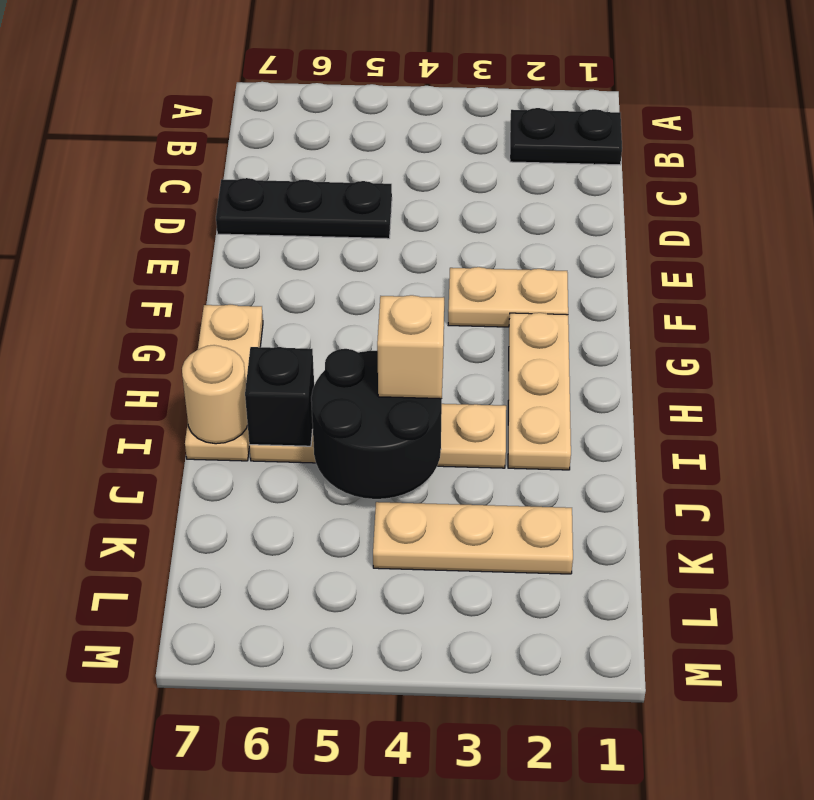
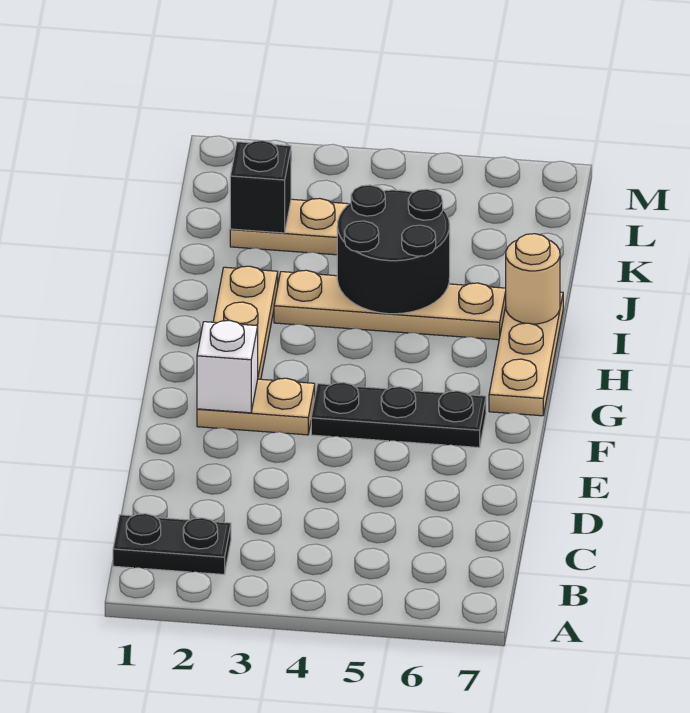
black plate D5:D7 level 1 -> black plate F4:F6 level 1
none -> white brick F2 level 2
tan brick I4 level 3 -> none
black brick I6 level 2 -> black brick K2 level 2

